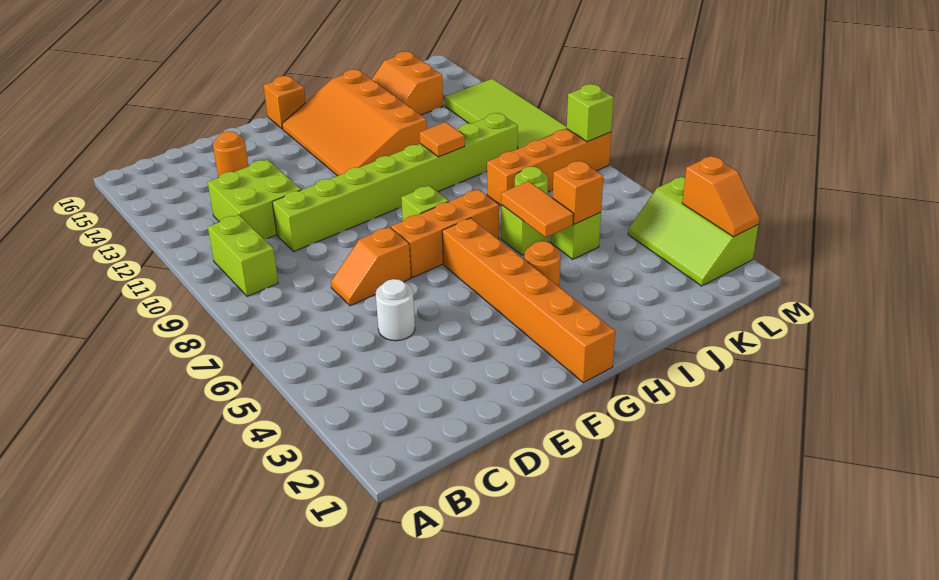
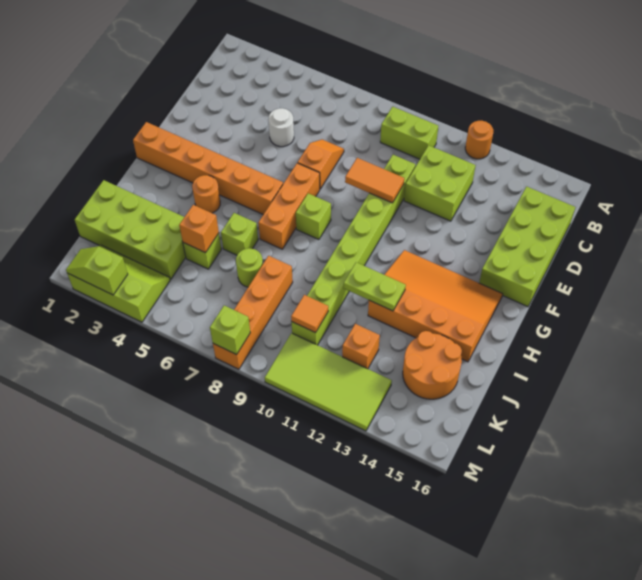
none -> lime brick C15:F16 level 1
orange round brick D14 level 1 -> orange round brick A12 level 1
orange brick G16 level 1 -> orange brick K12 level 1
orange tile I5:I6 level 2 -> orange tile E9:E10 level 2
orange tile I10 level 2 -> orange tile K10 level 2
none -> lime plate I11:I12 level 2
none -> lime brick J1:K4 level 1
orange slope J14:K15 level 1 top K -> orange round brick J14:K15 level 1
orange slope M2:M3 level 2 top 3 -> lime slope M2:M3 level 2 top 3

